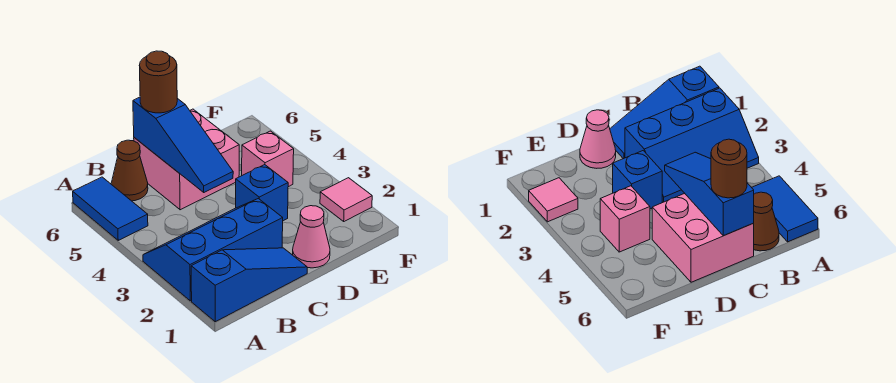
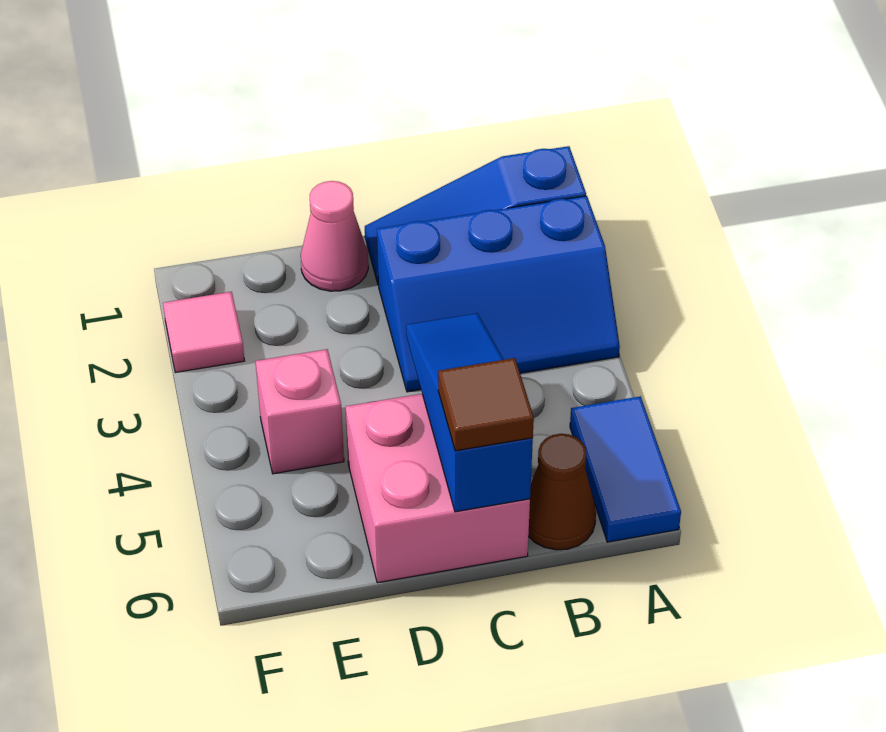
brown round brick C6 level 3 -> brown tile C6 level 3
blue brick D3 level 1 -> none

